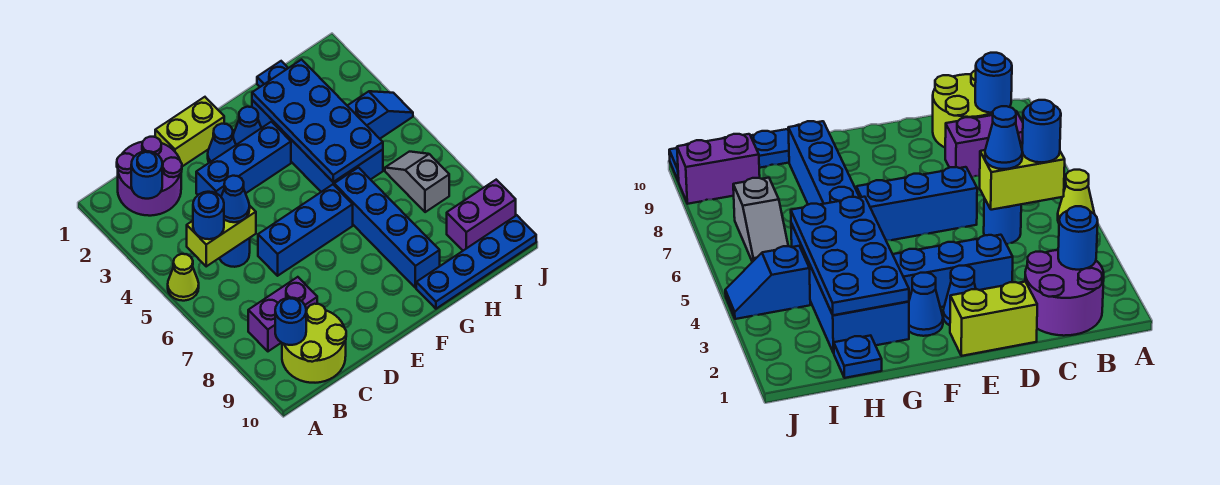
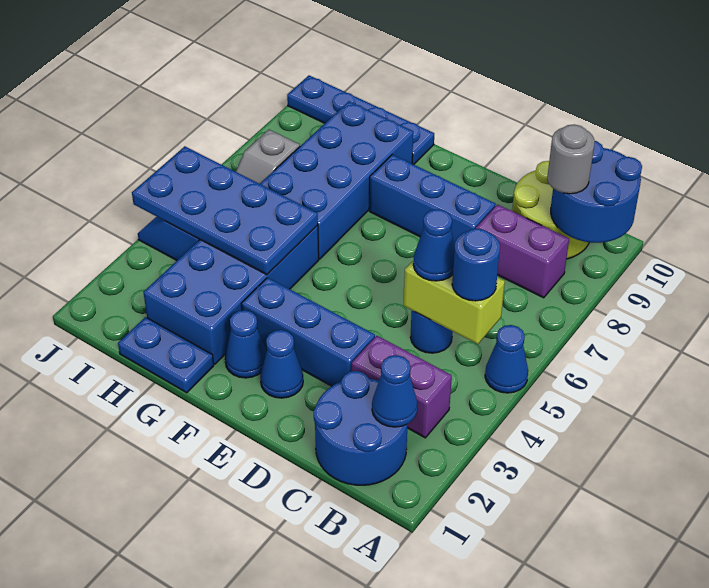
lime cone A5 level 1 -> blue cone A5 level 1
purple round brick B1:C2 level 1 -> blue round brick B1:C2 level 1
blue round brick B2 level 2 -> blue cone B2 level 2
blue round brick B9 level 2 -> blue round brick A9:B10 level 2
none -> grey round brick B9 level 3
lime brick D1:E1 level 1 -> none
blue brick D6:F6 level 1 -> blue brick D8:F8 level 1
blue plate G2:H5 level 2 -> blue plate G4:J5 level 2
blue brick G6:G9 level 1 -> blue brick G6:H9 level 1
blue plate H1 level 1 -> blue plate G1:H1 level 1
purple brick I9:J9 level 1 -> purple brick B3:C3 level 1

